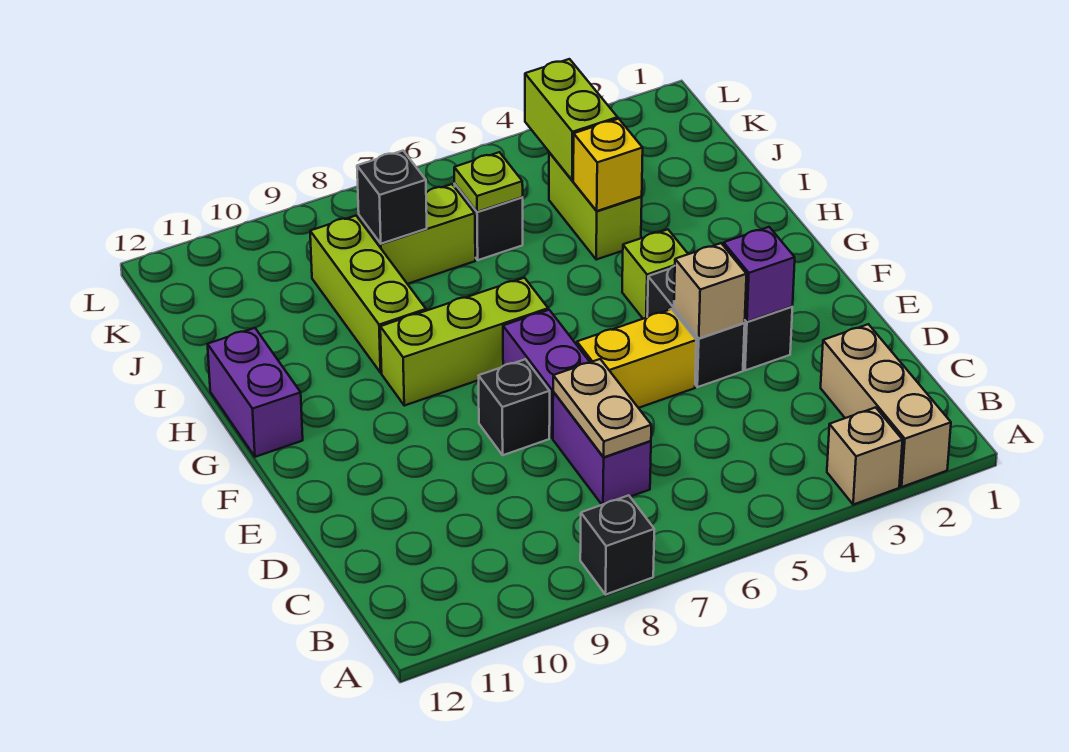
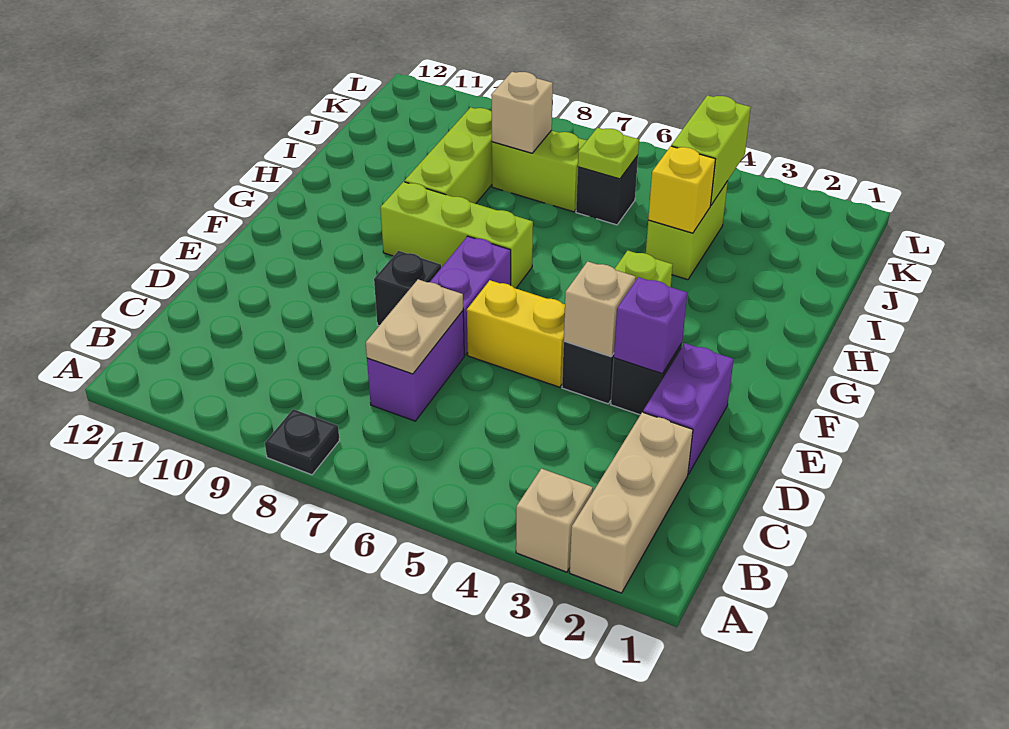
black brick A8 level 1 -> black plate A8 level 1
purple brick G12:H12 level 1 -> purple brick D2:E2 level 1
black brick J8 level 2 -> tan brick J8 level 2

